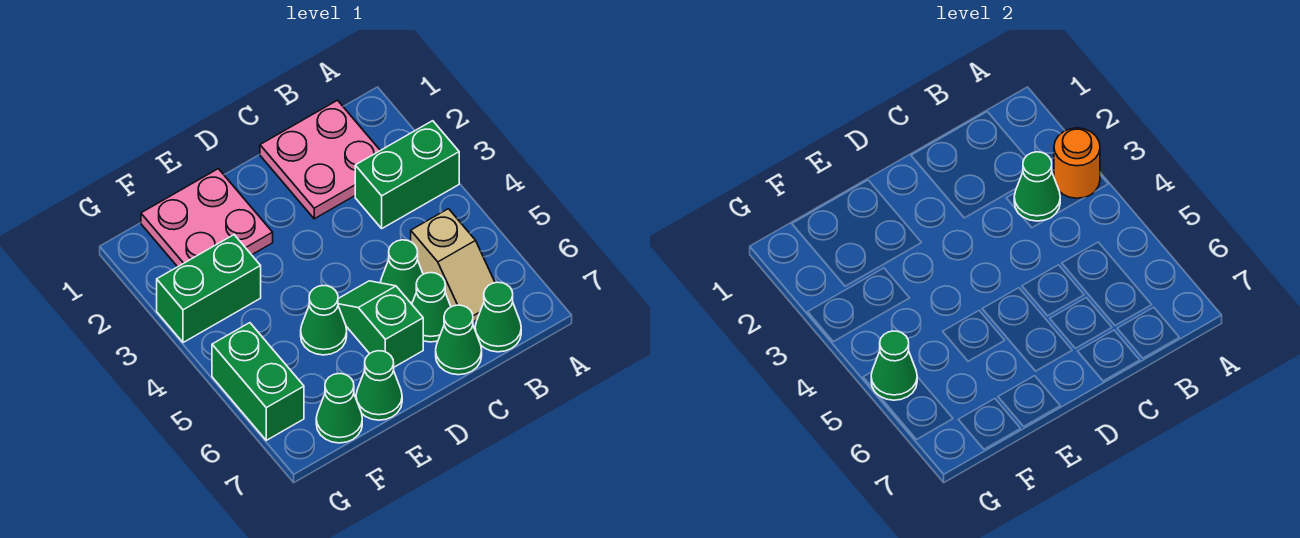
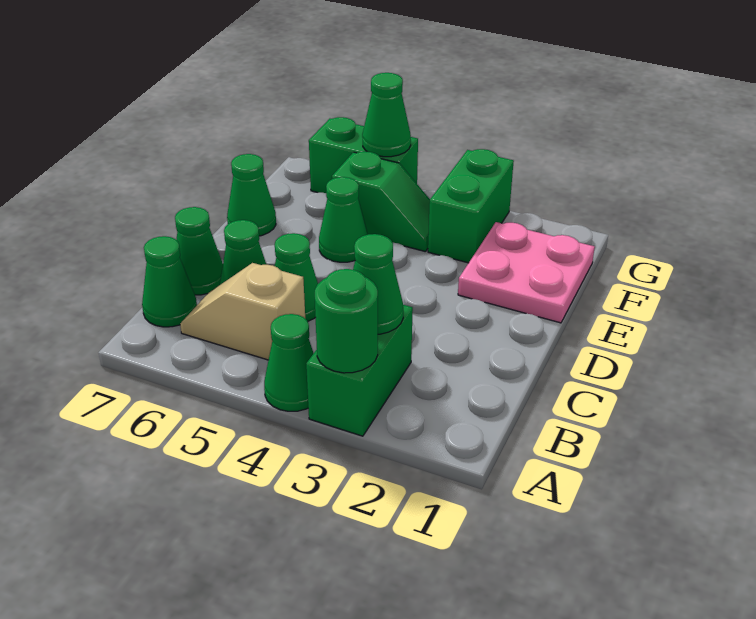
orange round brick A3 level 2 -> green round brick A3 level 2
pink plate B1:C2 level 1 -> none
green slope D5:D6 level 1 top 6 -> green slope F4:F5 level 1 top 5
green cone F7 level 1 -> green cone A4 level 1

